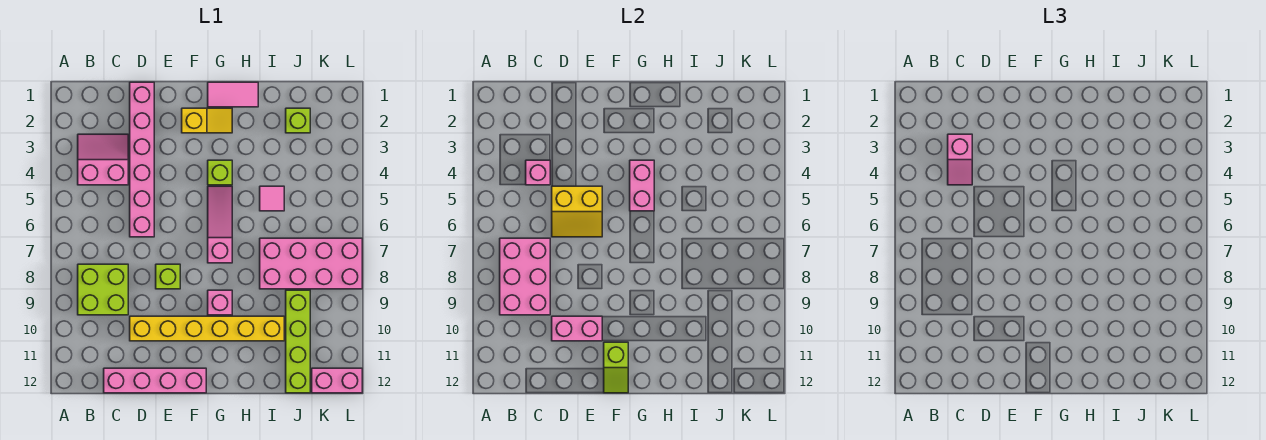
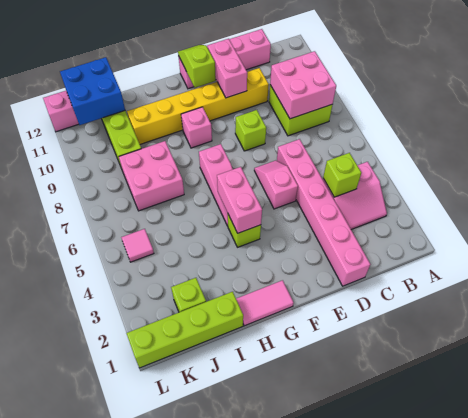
pink brick B7:C9 level 2 -> pink brick B8:C9 level 2
pink slope C3:C4 level 3 top 3 -> pink slope E5:E6 level 1 top 5
pink brick C4 level 2 -> lime brick C4 level 2
yellow slope D5:E6 level 2 top 5 -> none
pink brick D10:E10 level 2 -> pink brick E10:E11 level 2
yellow slope F2:G2 level 1 top F -> none
none -> lime brick I1:L1 level 1
pink tile I5 level 1 -> pink tile K5 level 1
pink brick I7:L8 level 1 -> pink brick I7:J8 level 1
none -> blue brick J11:K12 level 2

